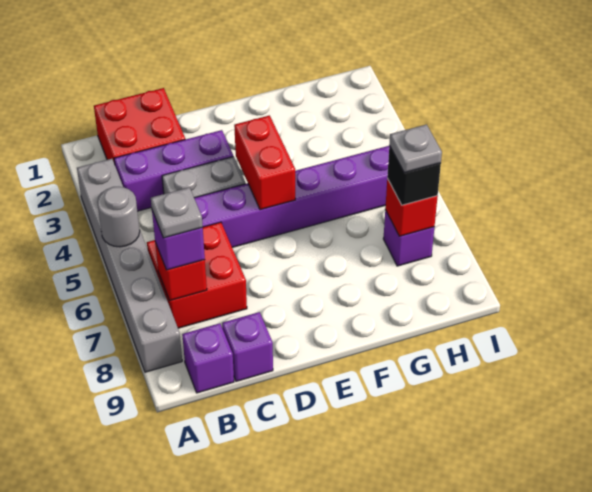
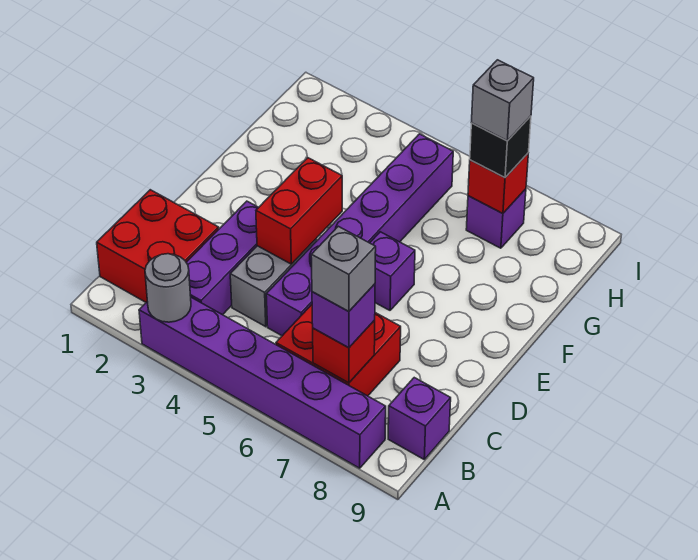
grey brick A3:A8 level 1 -> purple brick A3:A8 level 1
grey round brick A5 level 2 -> grey round brick A3 level 2
grey plate B7 level 4 -> grey brick B7 level 4
purple brick C9 level 1 -> purple brick E6 level 1
red brick E4:E5 level 2 -> red brick D4:E4 level 2
grey plate H7 level 4 -> grey brick H7 level 4

